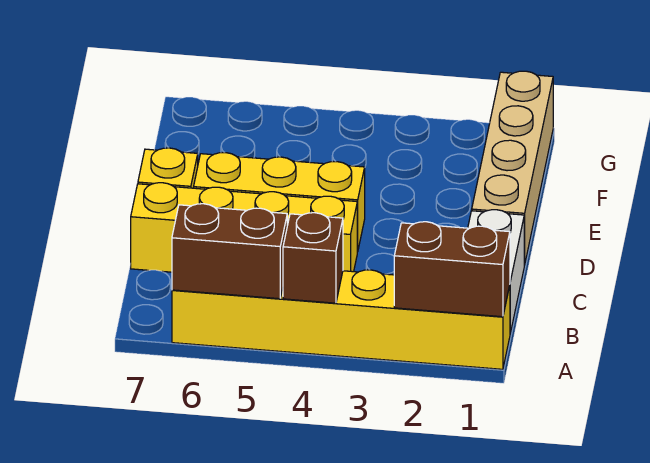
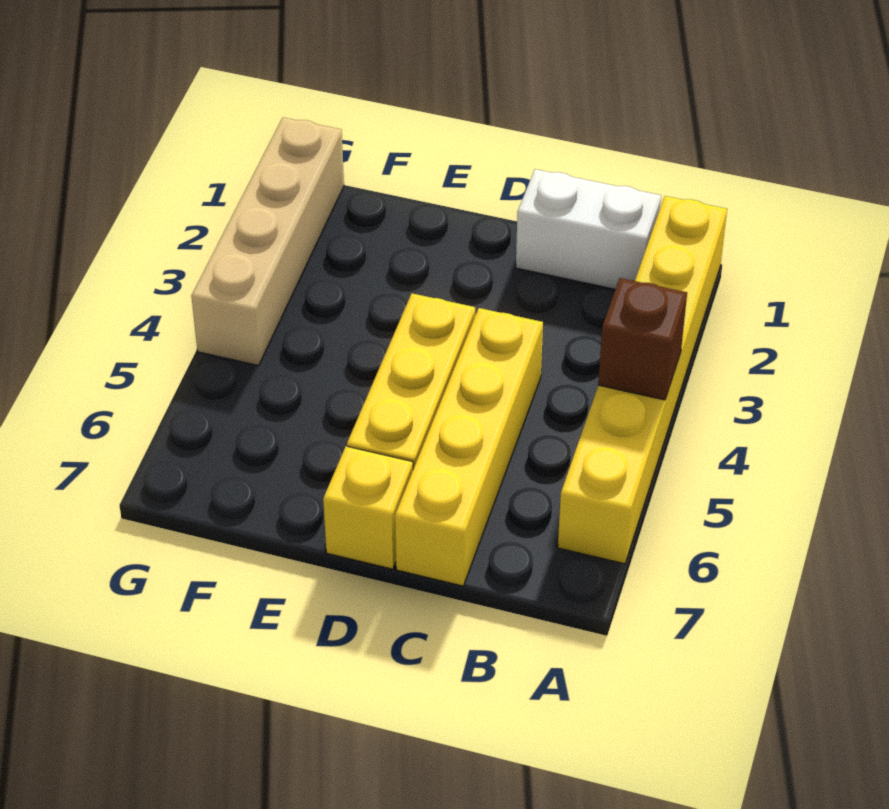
brown brick A1:A2 level 2 -> none
brown brick A5:A6 level 2 -> none
tan brick D1:G1 level 1 -> tan brick G1:G4 level 1

